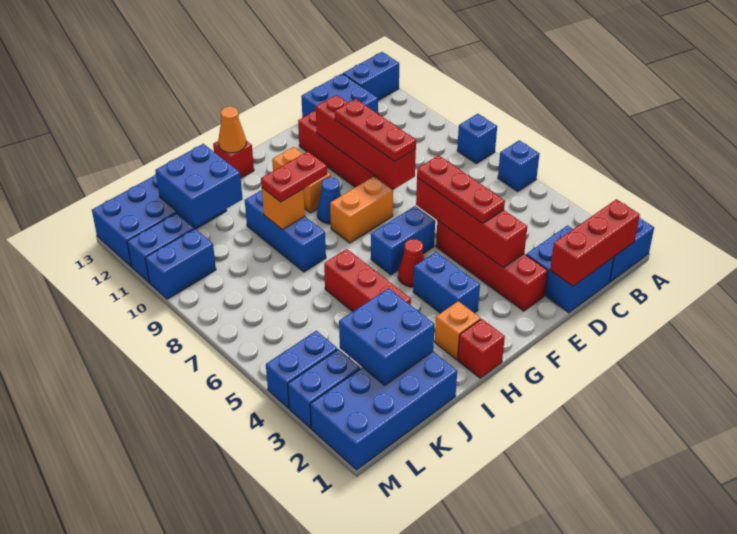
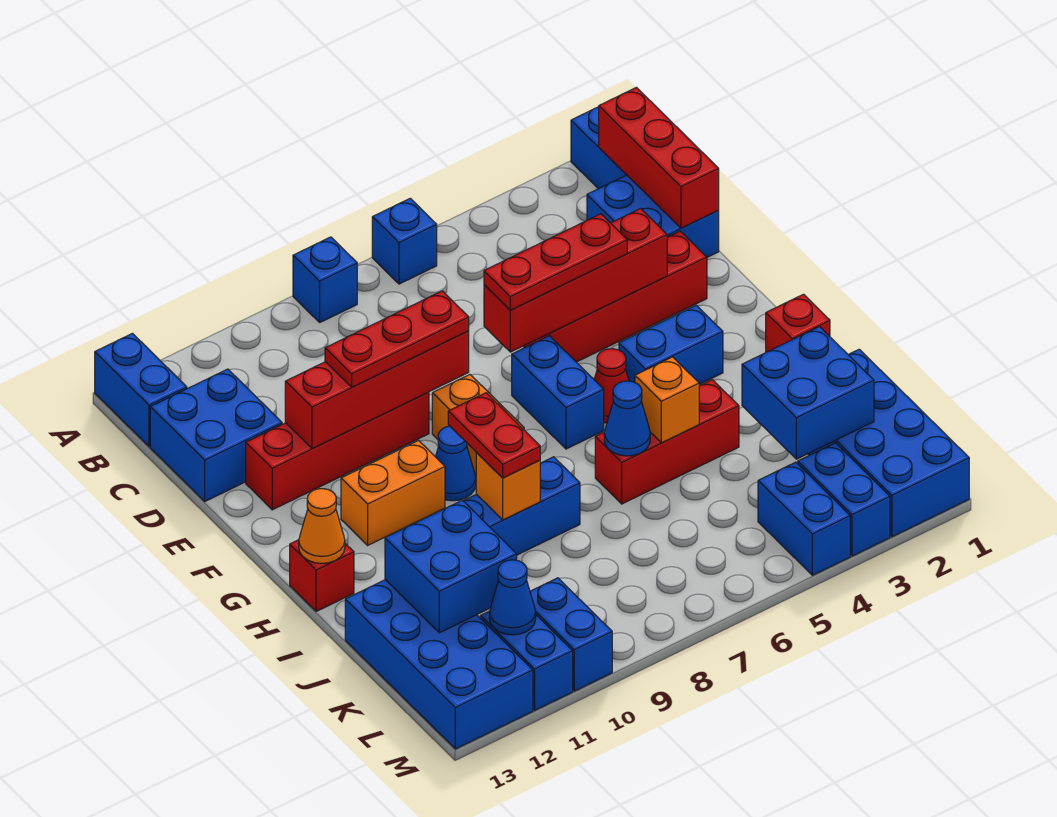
orange brick H2 level 1 -> orange brick I5 level 2
none -> blue cone I6 level 2
none -> blue cone L11 level 2

